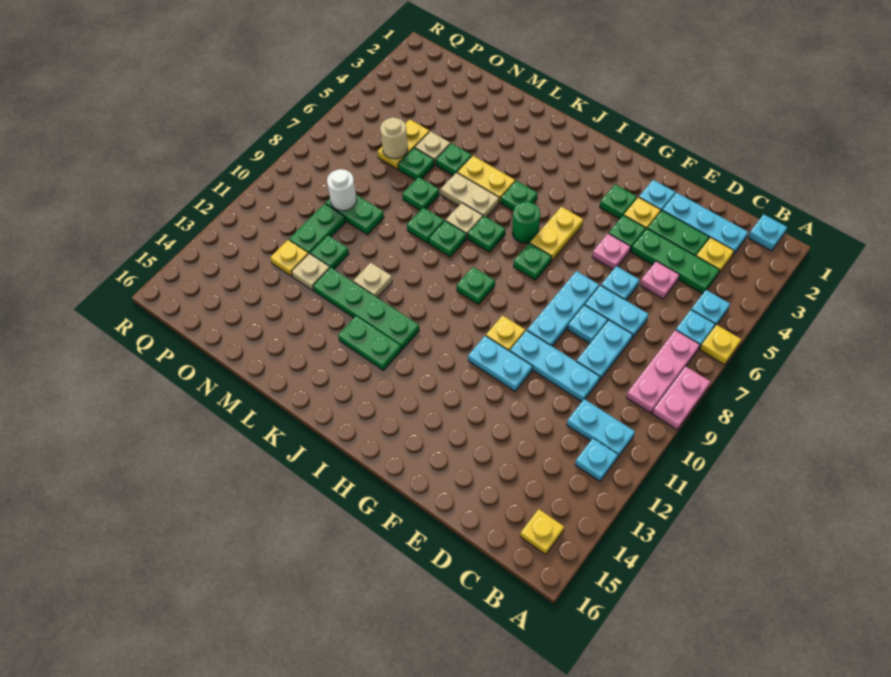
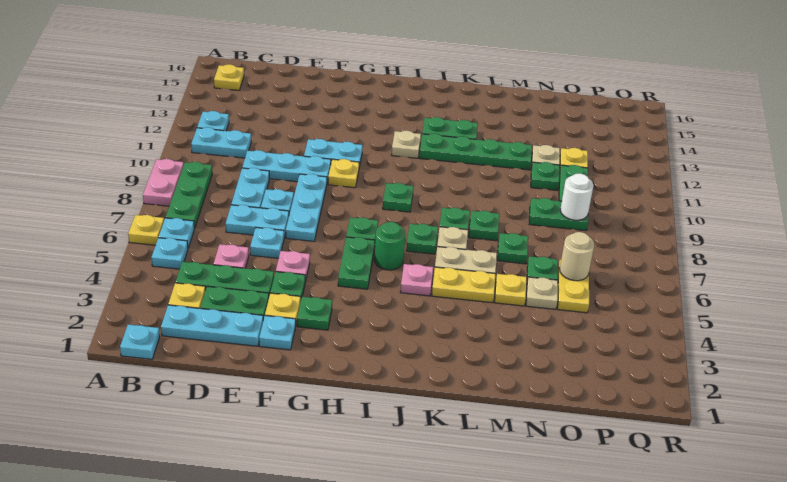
pink plate B7:B9 level 1 -> green plate B7:B9 level 1
yellow plate H5:H6 level 1 -> green plate H5:H6 level 1
green plate J5 level 1 -> pink plate J5 level 1
tan plate L11 level 1 -> tan plate I12 level 1
green plate M5 level 1 -> yellow plate M5 level 1

